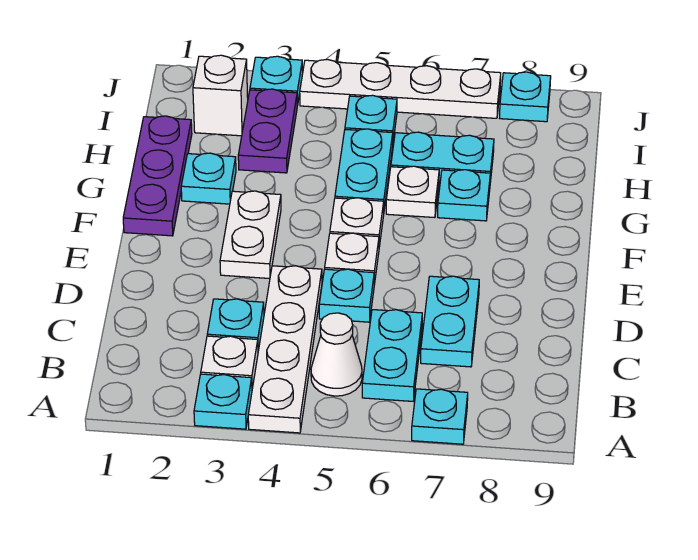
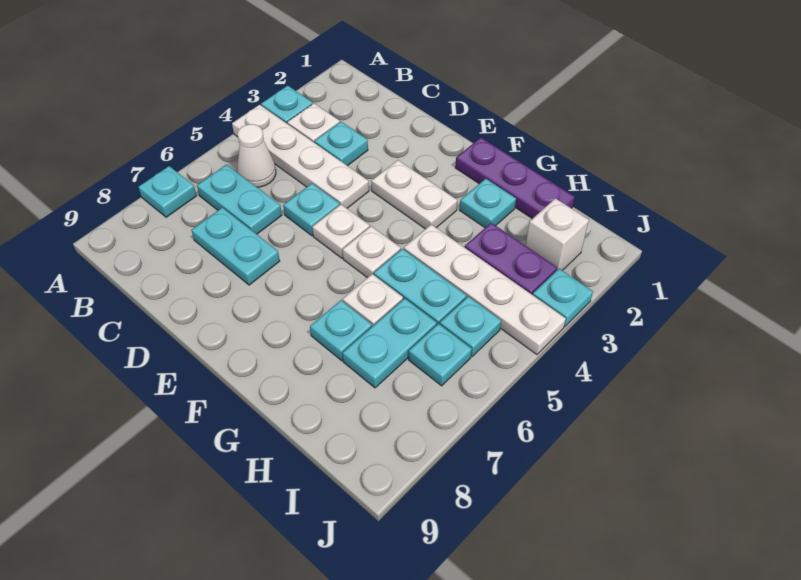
white plate J4:J7 level 1 -> white plate G4:J4 level 1
cyan plate J8 level 1 -> cyan plate I6 level 1

